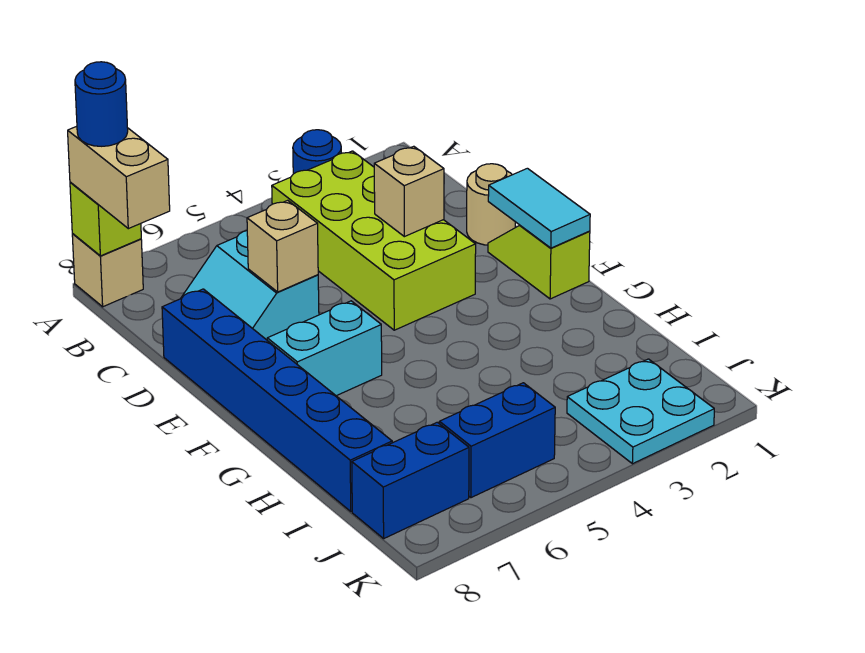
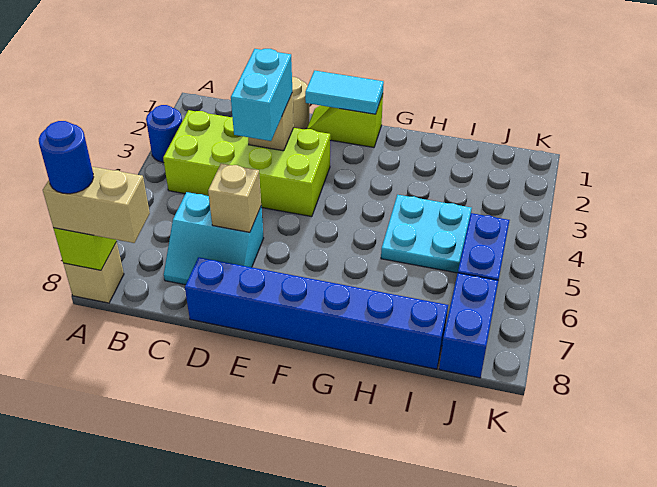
cyan brick F6:F7 level 1 -> cyan brick D3:D4 level 3
cyan plate J2:K3 level 1 -> cyan plate H4:I5 level 1

